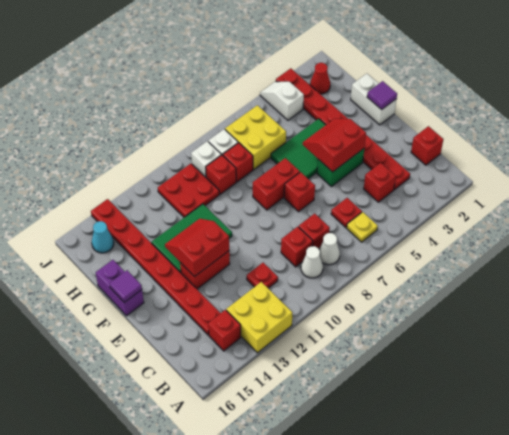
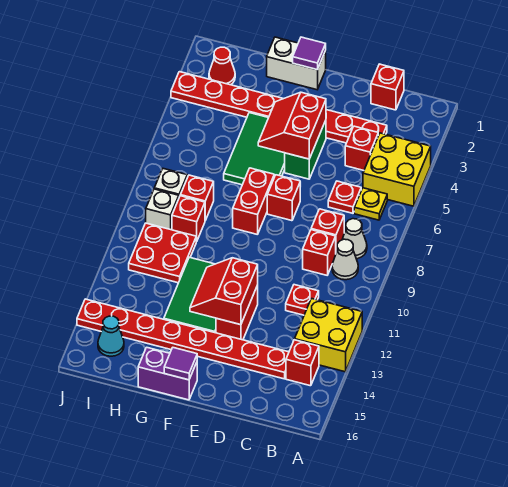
yellow brick H6:I7 level 1 -> yellow brick A4:B5 level 1
white slope I4:J4 level 1 top I -> none

